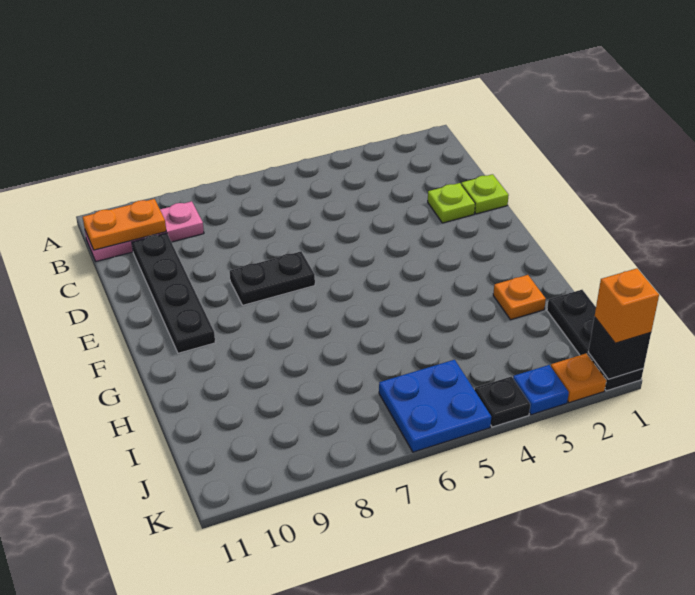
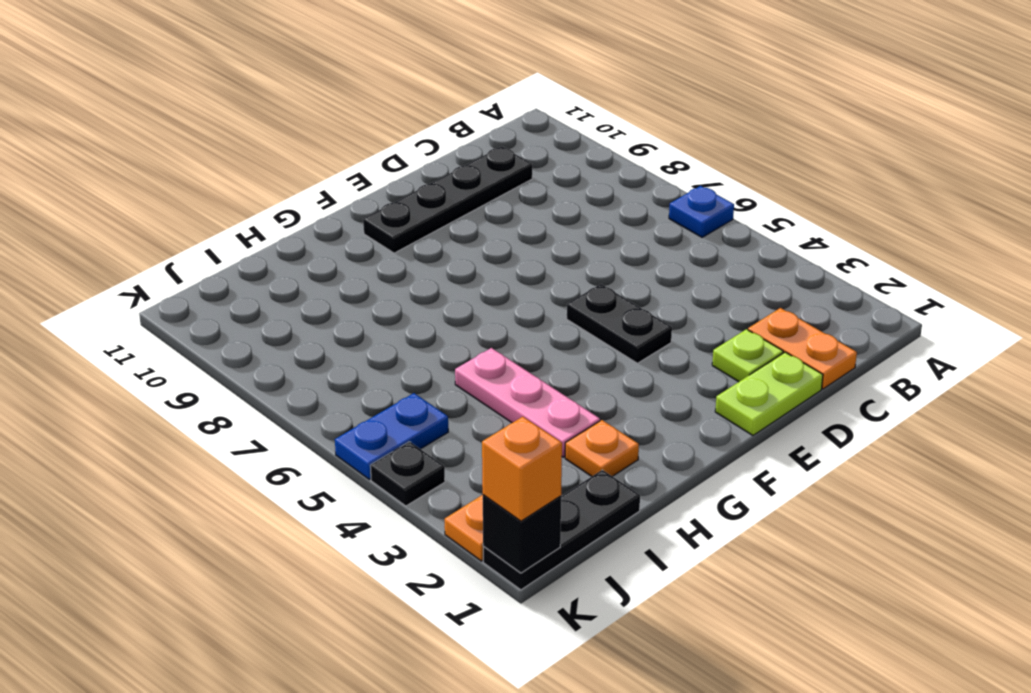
pink plate B9:B11 level 1 -> pink plate H3:H5 level 1
orange plate B10:B11 level 2 -> orange plate C1:C2 level 1
lime plate D1 level 1 -> lime plate D1:E1 level 1
black plate E7:E8 level 1 -> black plate E4:E5 level 1
blue plate J5:K6 level 1 -> blue plate J5:K5 level 1
blue plate K3 level 1 -> blue plate A6 level 1

